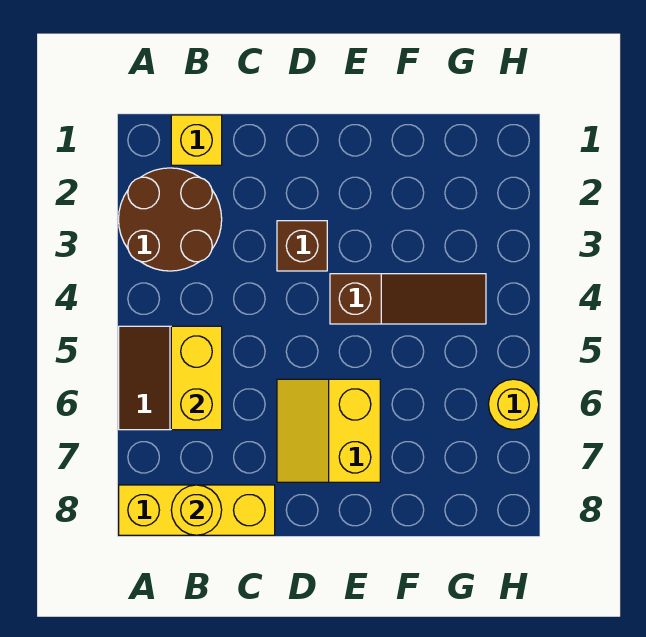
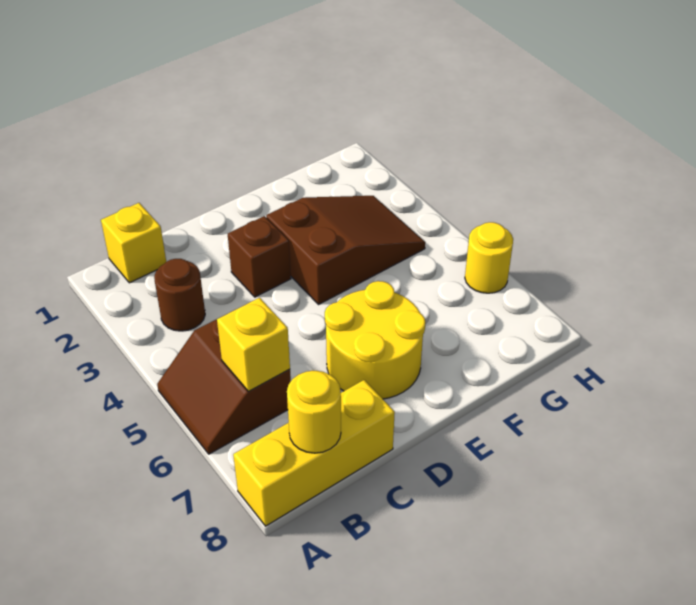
brown round brick A2:B3 level 1 -> brown round brick B3 level 1
yellow brick B5:B6 level 2 -> yellow brick B6 level 2
yellow slope D6:E7 level 1 top E -> yellow round brick D6:E7 level 1
brown slope E4:G4 level 1 top E -> brown slope E3:G4 level 1 top E

